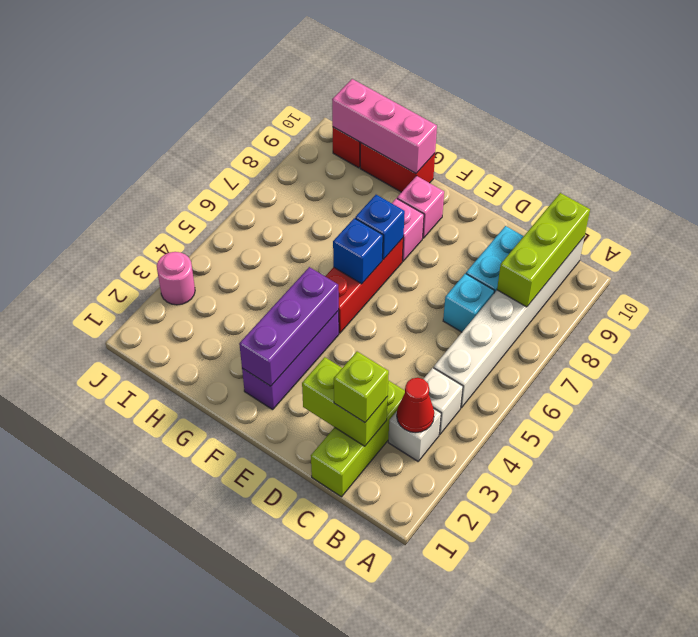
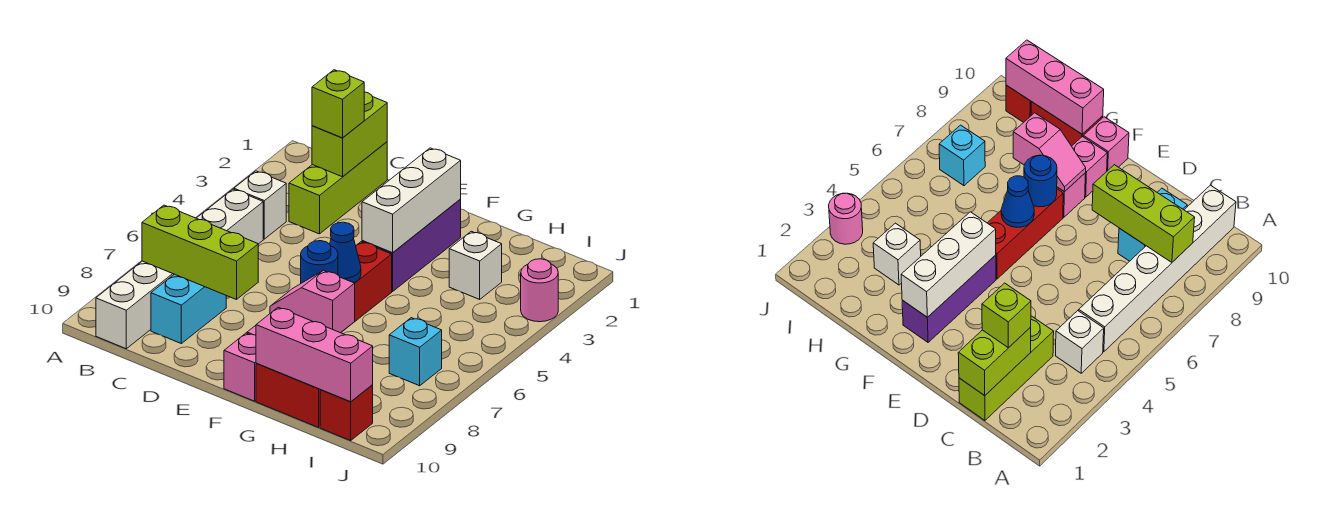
white brick B3 level 1 -> white brick H3 level 1
red cone B3 level 2 -> none
lime brick B8:B10 level 2 -> lime brick B8:D8 level 2
lime brick C2:D2 level 2 -> lime brick C1:C2 level 2
cyan brick C7 level 1 -> cyan brick I7 level 1
purple brick F2:F4 level 2 -> white brick F2:F4 level 2
blue brick F6 level 2 -> blue cone F6 level 2
blue brick F7 level 2 -> blue round brick F7 level 2
none -> pink slope F8:G8 level 2 top G
none -> pink brick F10 level 1

